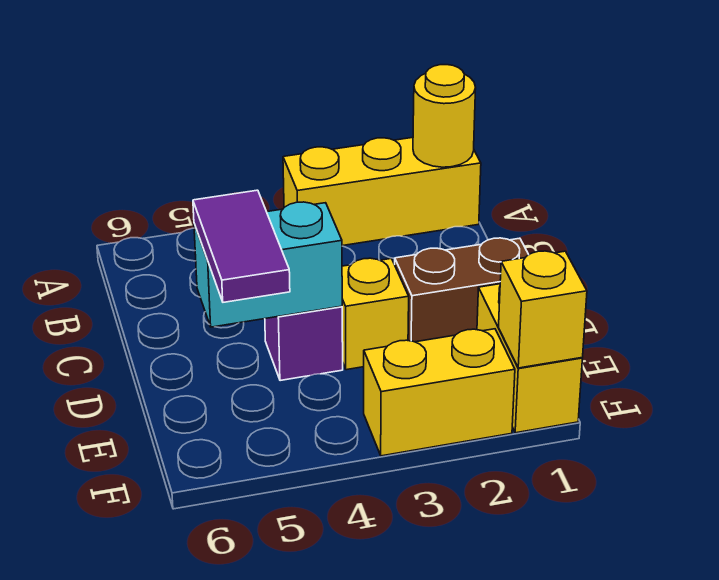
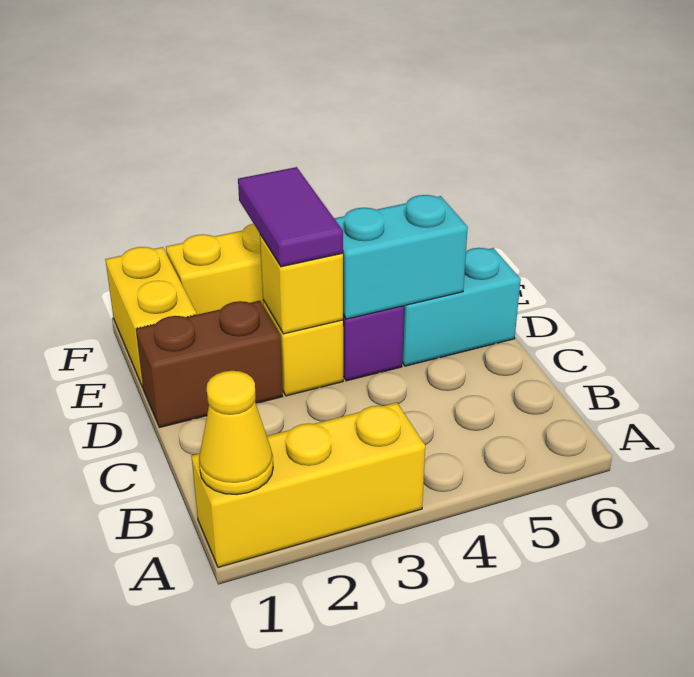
yellow round brick A1 level 2 -> yellow cone A1 level 2
none -> cyan brick D5:D6 level 1
purple tile D5:E5 level 3 -> purple tile D3:E3 level 3
yellow brick F1 level 2 -> yellow brick D3 level 2

